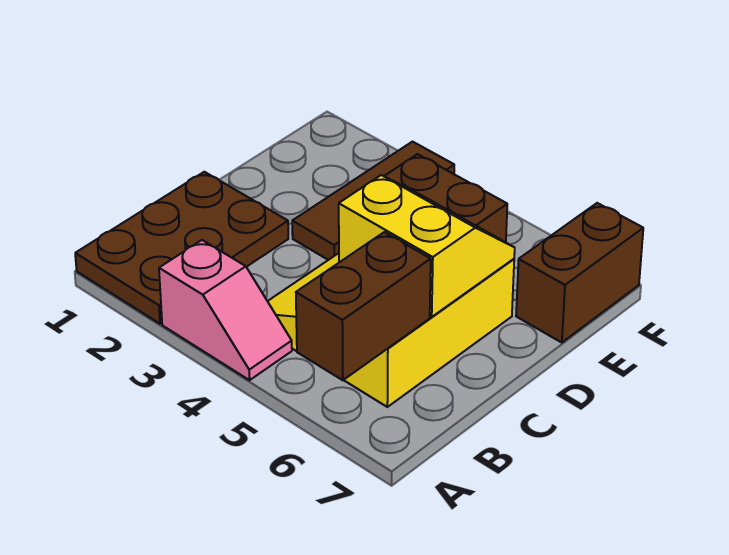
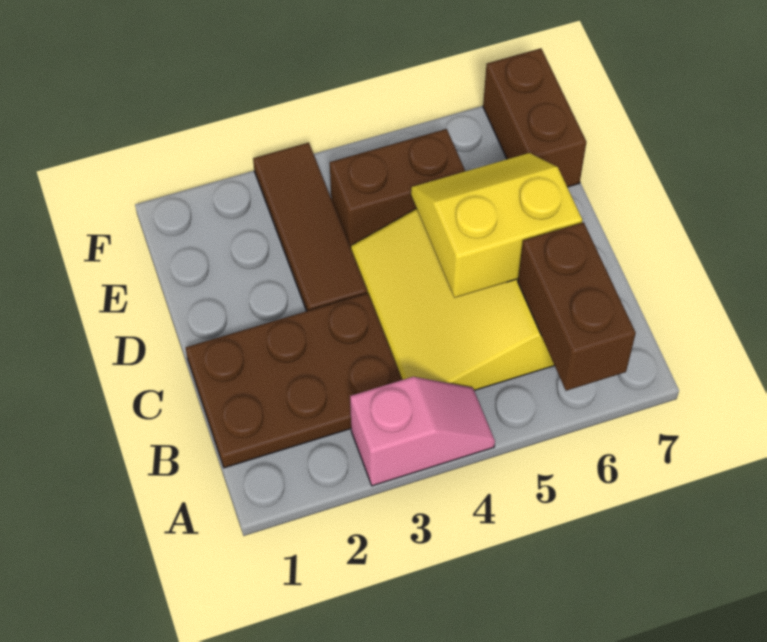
brown plate A1:C2 level 1 -> brown plate B1:C3 level 1

